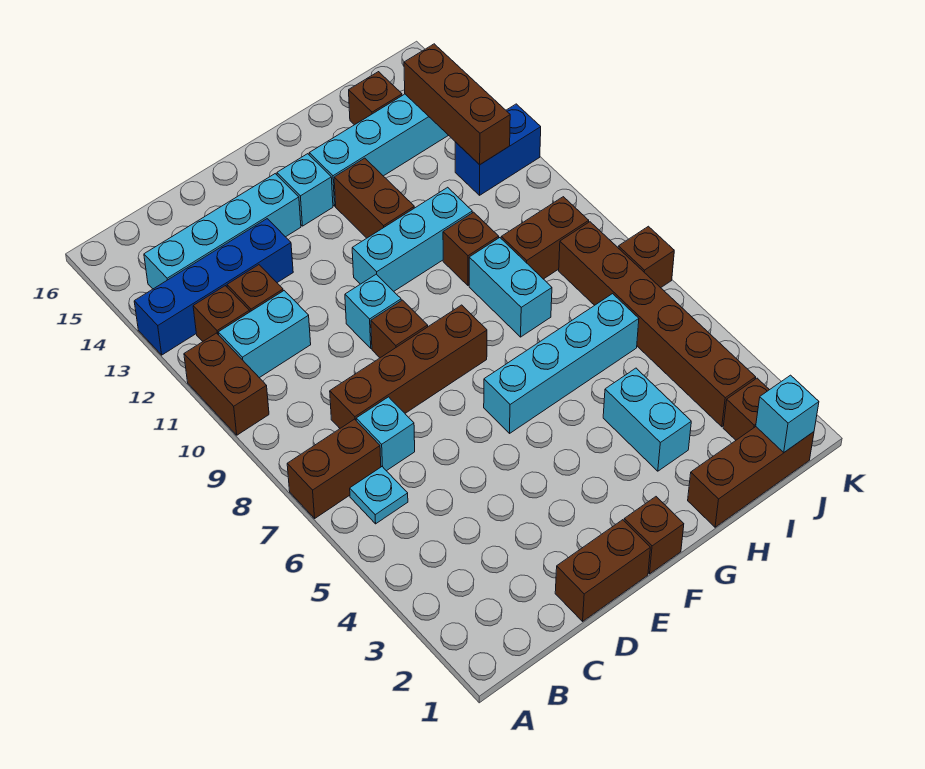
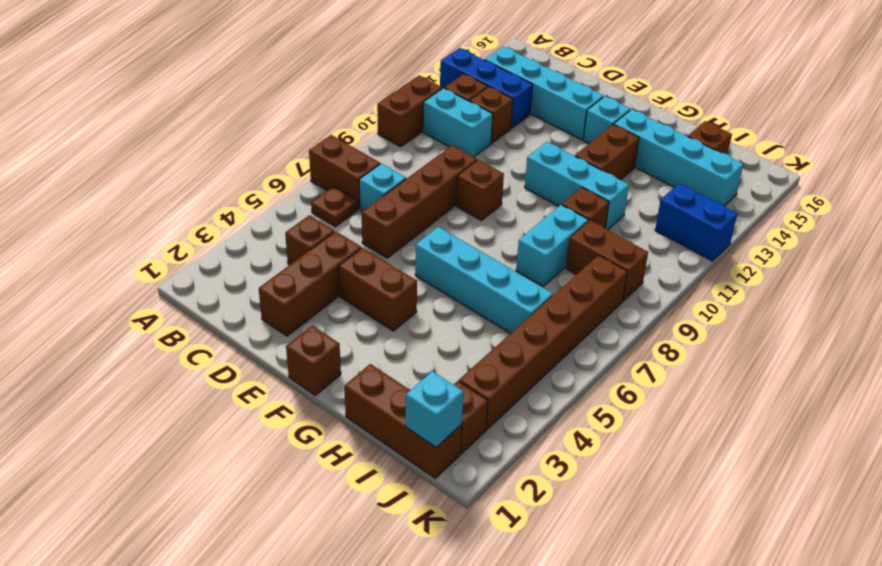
blue brick A13:D13 level 1 -> blue brick A13:C13 level 1
cyan plate B6 level 1 -> brown plate B6 level 1
brown brick C8:F8 level 1 -> brown brick D6:D9 level 1
brown brick D1:E1 level 1 -> brown brick E4:F4 level 1
cyan brick E10 level 1 -> none
cyan brick H3:H4 level 1 -> none
brown brick J12:J14 level 2 -> brown brick D2:D4 level 1
brown brick K7 level 1 -> brown brick C4 level 1

